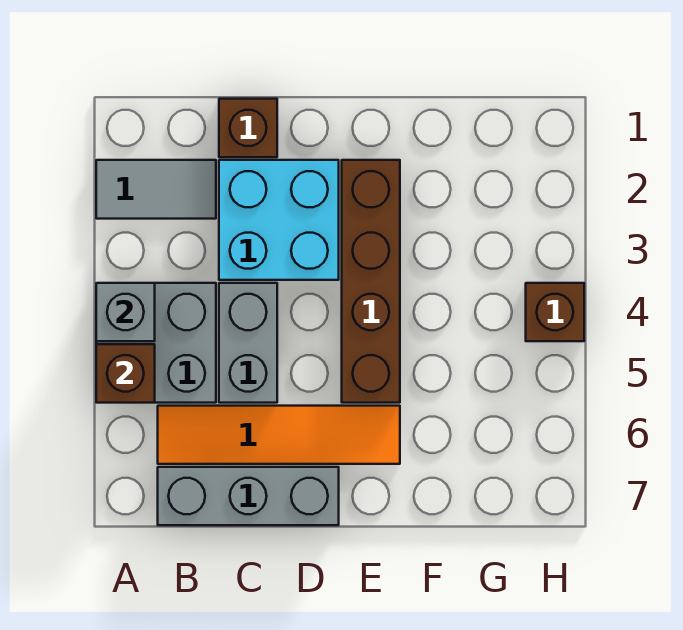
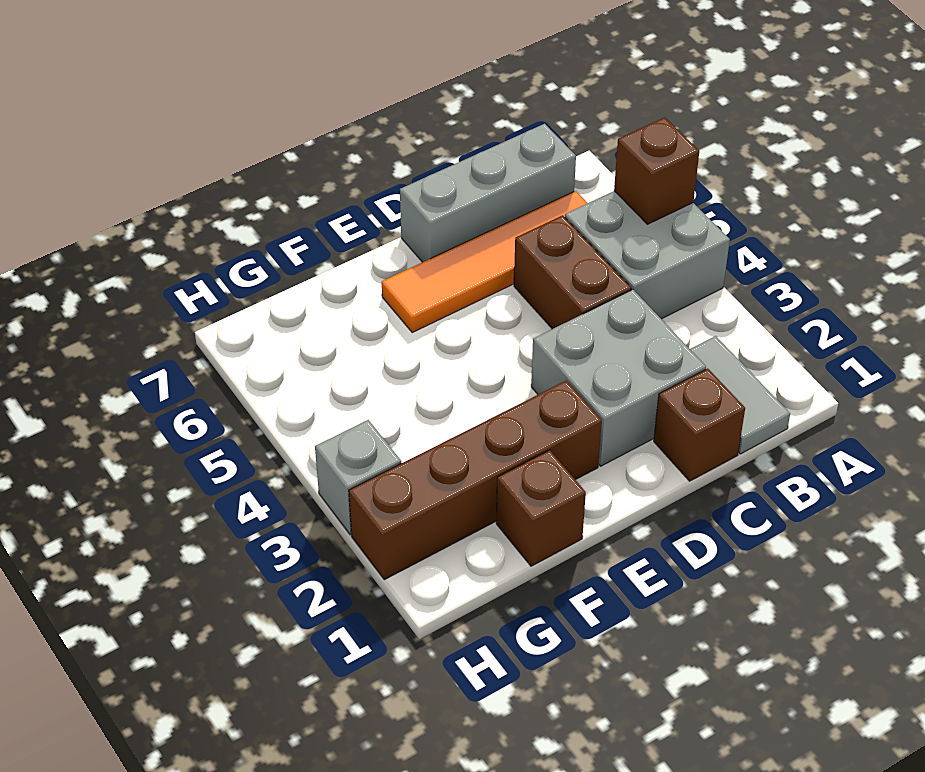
grey tile A2:B2 level 1 -> grey tile B1:B2 level 1
grey brick A4 level 2 -> grey brick H3 level 1
cyan brick C2:D3 level 1 -> grey brick C2:D3 level 1
grey brick C4:C5 level 1 -> brown brick C4:C5 level 1
brown brick E2:E5 level 1 -> brown brick E2:H2 level 1
brown brick H4 level 1 -> brown brick F1 level 1

